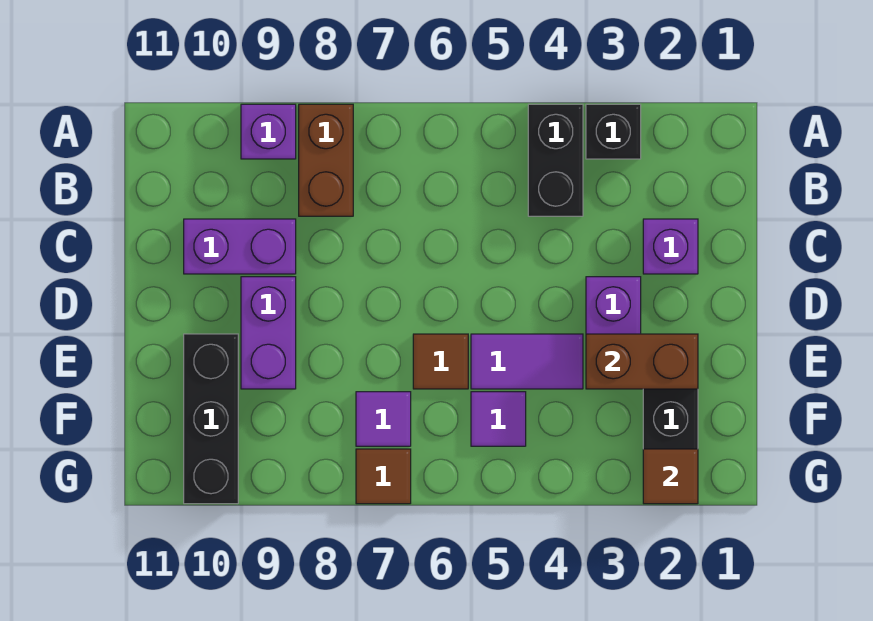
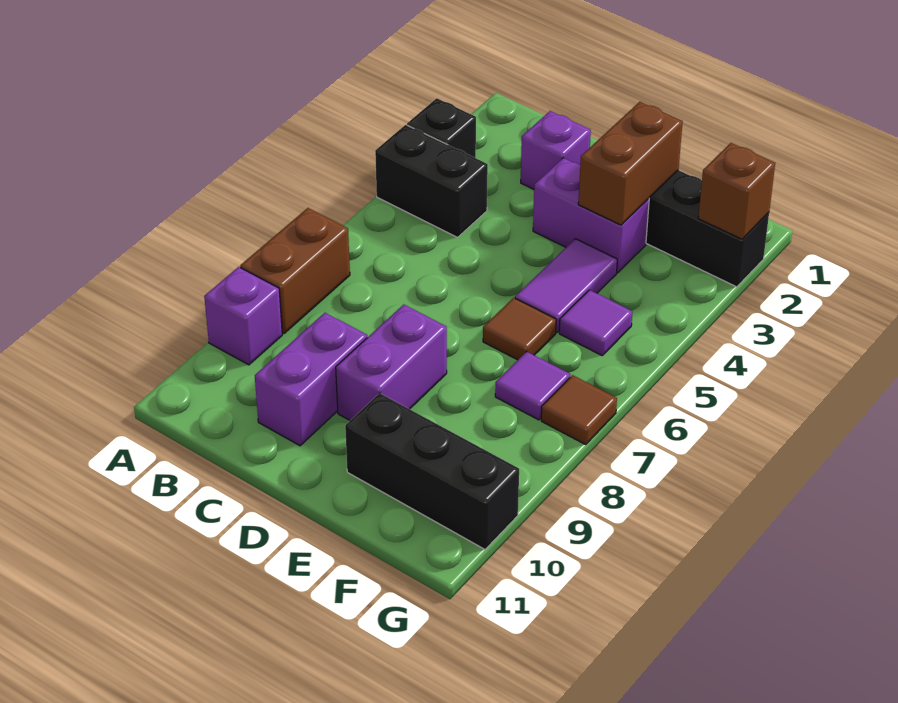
brown brick A8:B8 level 1 -> brown brick A7:A8 level 1
purple brick D9:E9 level 1 -> purple brick D8:D9 level 1
brown tile G2 level 2 -> brown brick G2 level 2

